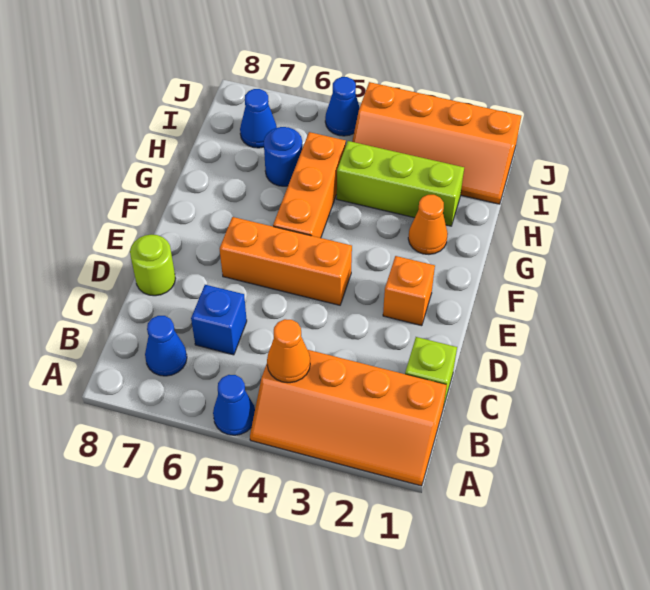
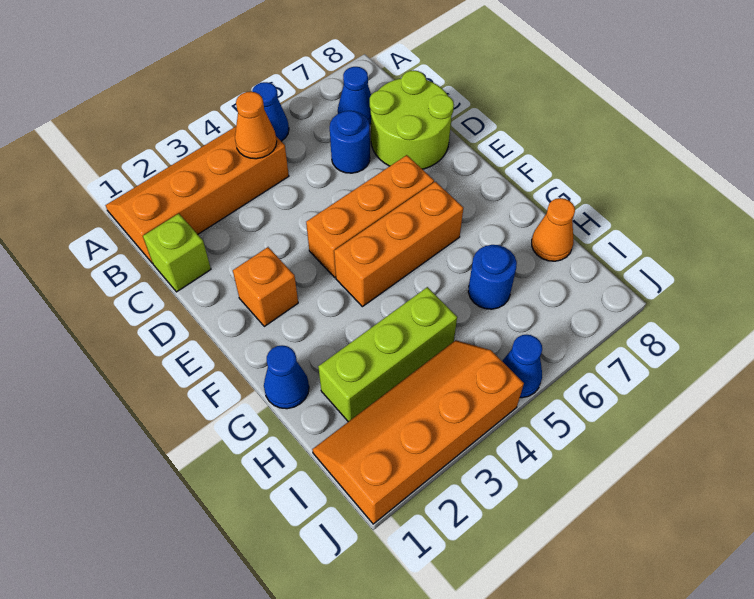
blue brick C6 level 1 -> blue round brick C6 level 1
lime round brick D8 level 1 -> lime round brick C7:D8 level 1
orange brick F5:H5 level 1 -> orange brick F4:F6 level 1
orange cone G2 level 1 -> orange cone H8 level 1
blue cone I7 level 1 -> blue cone G1 level 1

